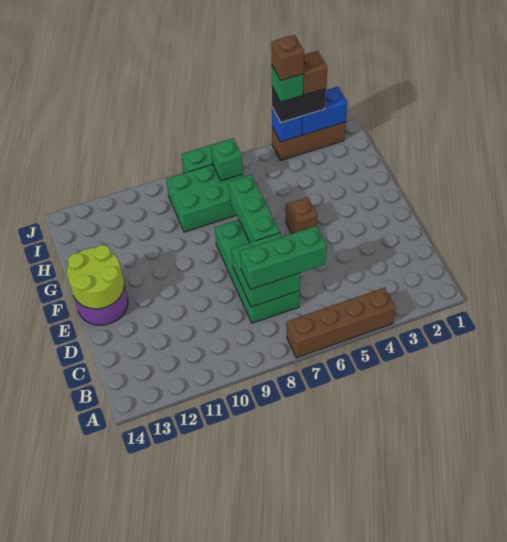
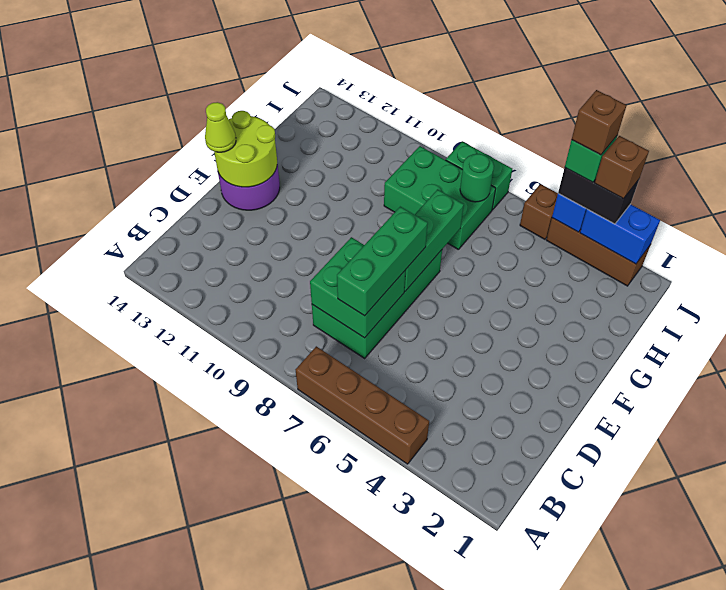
green brick C6:C8 level 3 -> green brick C7:E7 level 3
none -> lime cone E14 level 3
brown brick F5 level 1 -> brown brick J5 level 1
green brick I7 level 2 -> green round brick I7 level 2

